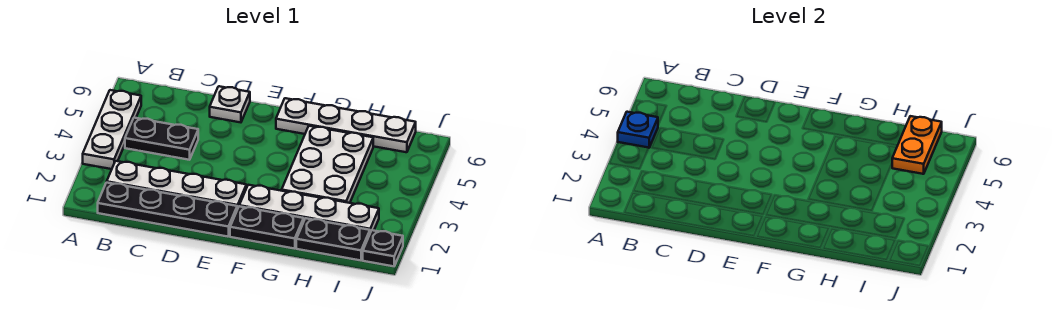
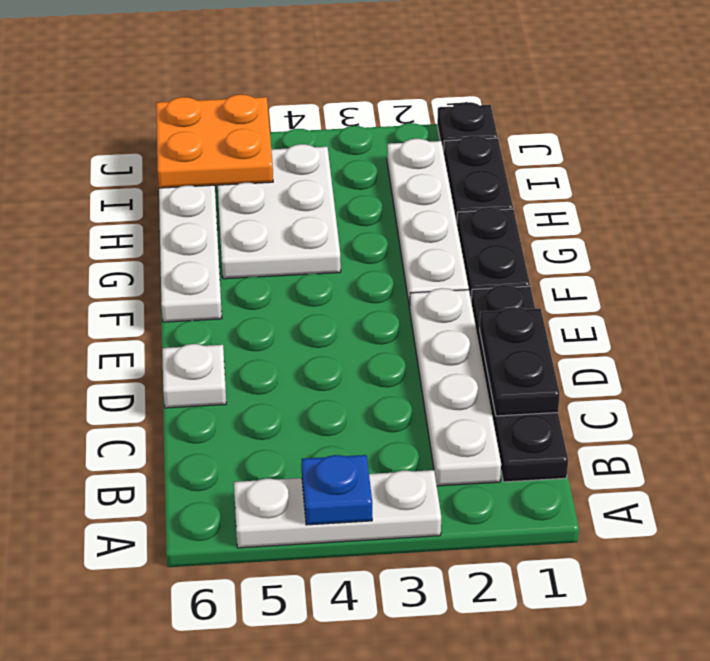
black plate B4:C4 level 1 -> black plate C1:D1 level 2
white plate G3:H5 level 1 -> white plate G4:I5 level 1
orange plate I5:I6 level 2 -> orange plate I5:J6 level 2

